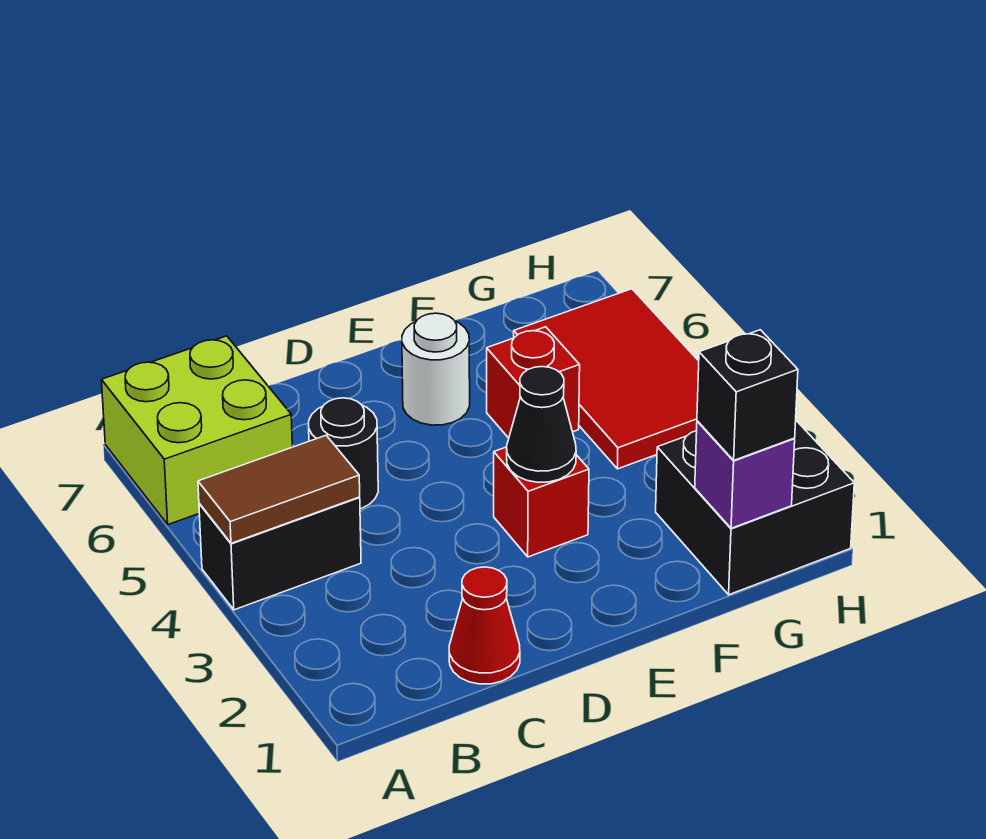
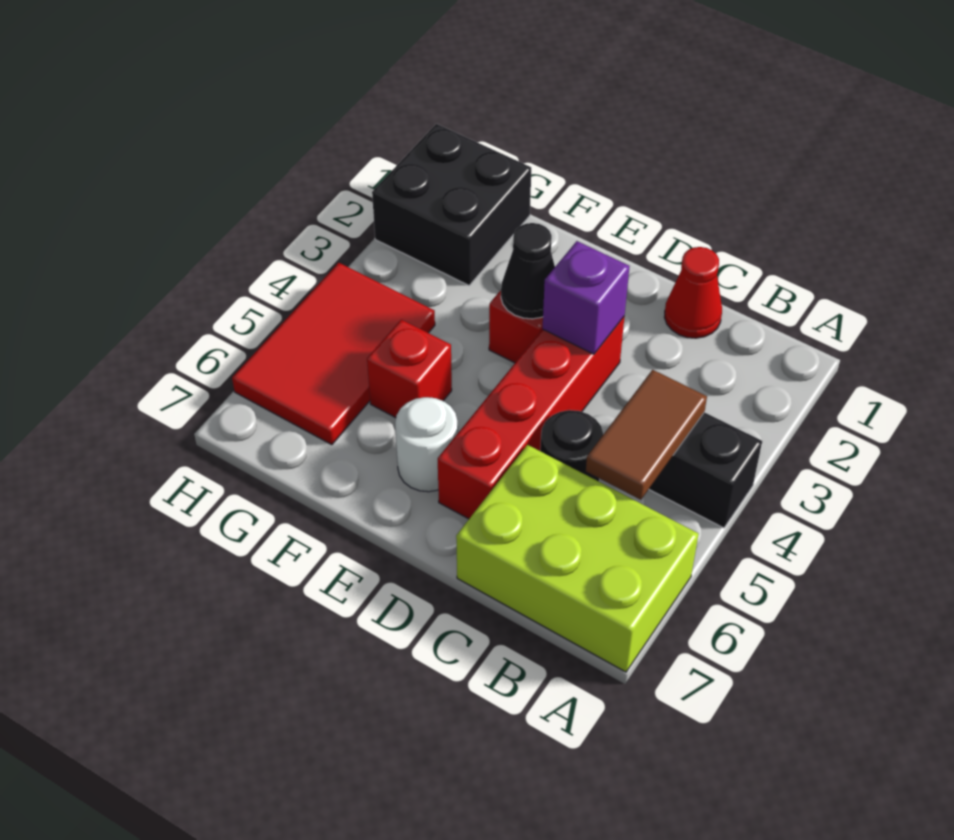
brown tile A4:B4 level 2 -> brown tile B4:B5 level 2
lime brick A6:B7 level 1 -> lime brick A6:C7 level 1
none -> red brick D3:D6 level 1
purple brick G1 level 2 -> purple brick D3 level 2
black brick G1 level 3 -> none

